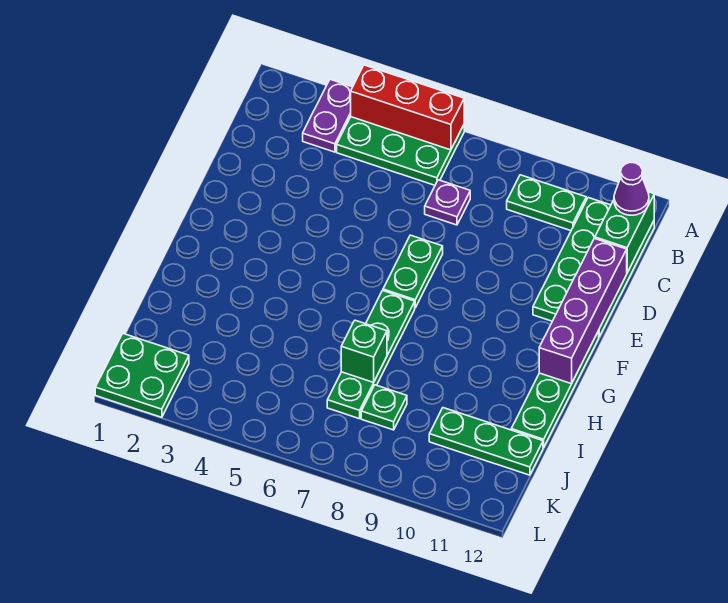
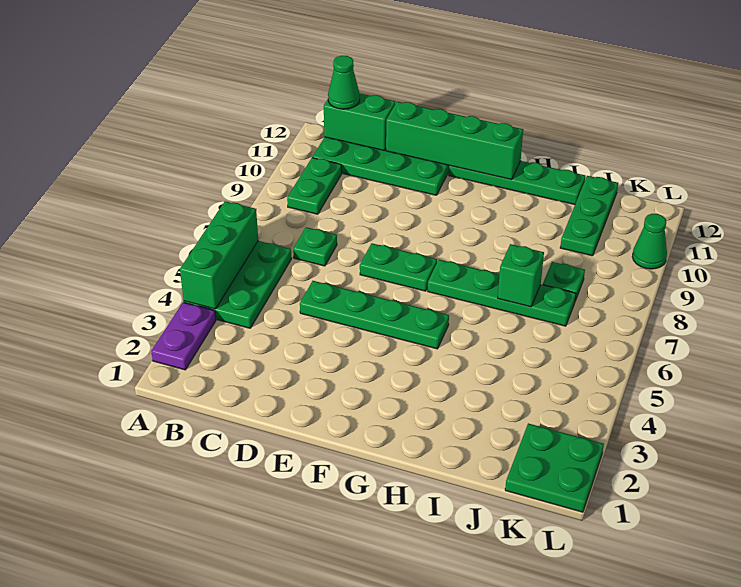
purple plate A3:B3 level 1 -> purple plate A2:A3 level 1
red brick A4:A6 level 2 -> green brick A4:A6 level 2
purple cone B12 level 3 -> green cone B12 level 3
purple plate C7 level 1 -> green plate C7 level 1
none -> green plate D5:G5 level 1
purple brick D12:G12 level 2 -> green brick D12:G12 level 2
none -> green cone L10 level 1

